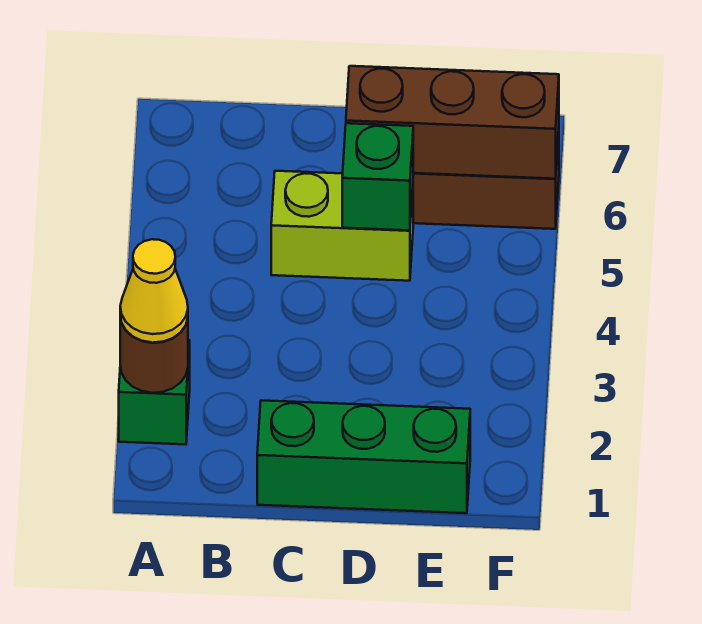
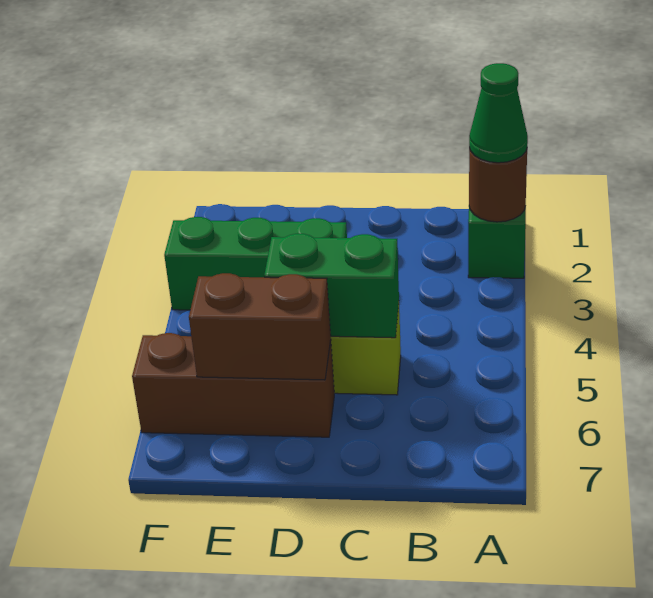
yellow cone A2 level 3 -> green cone A2 level 3
green brick C1:E1 level 1 -> green brick D3:F3 level 1
green brick D5 level 2 -> green brick C5:D5 level 2
brown brick D6:F6 level 2 -> brown brick D6:E6 level 2

